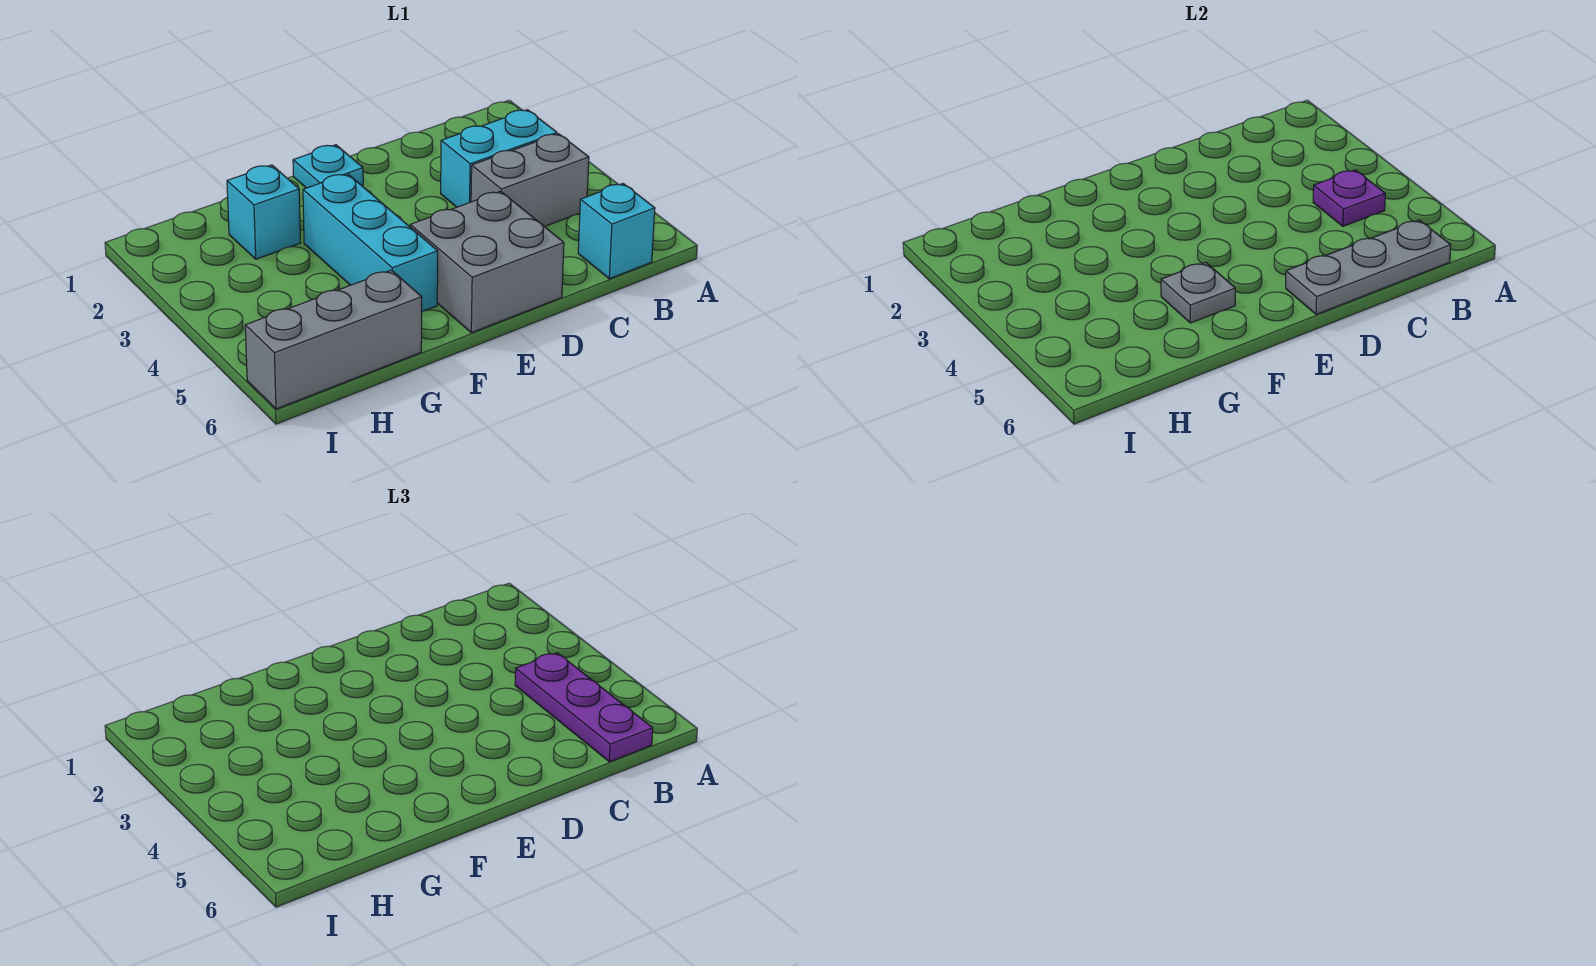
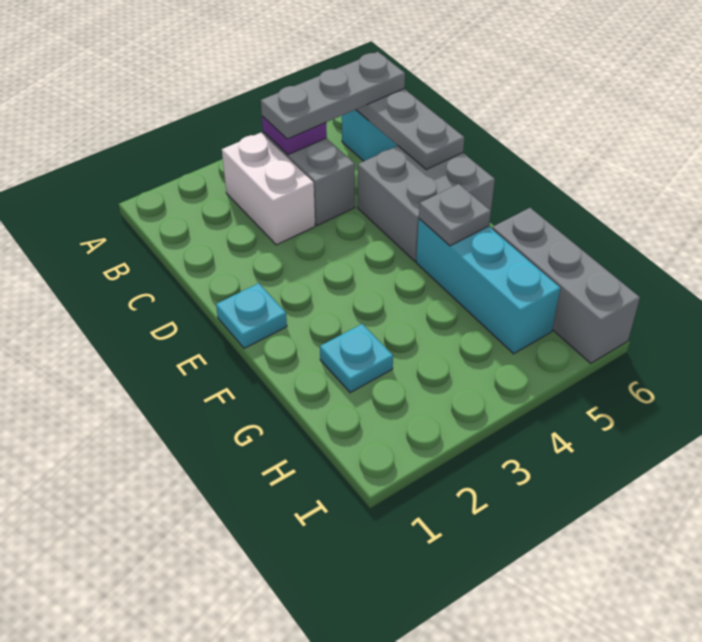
cyan brick B3:C3 level 1 -> white brick B3:C3 level 1
purple plate B4:B6 level 3 -> grey plate B4:B6 level 3
cyan brick F3:F5 level 1 -> cyan brick F5:H5 level 1
cyan brick G2 level 1 -> cyan plate G2 level 1

